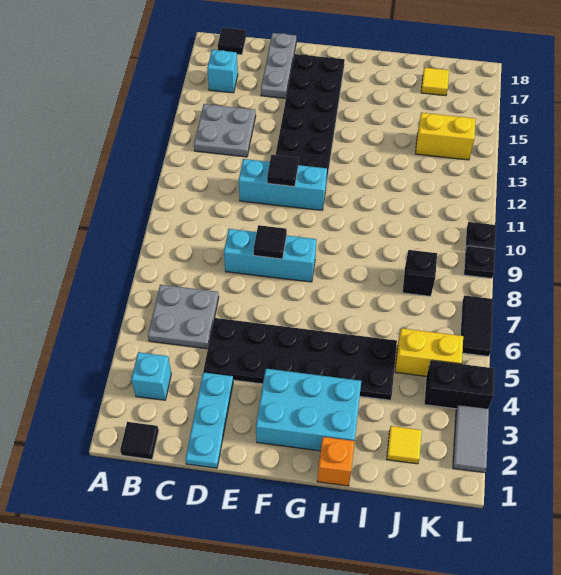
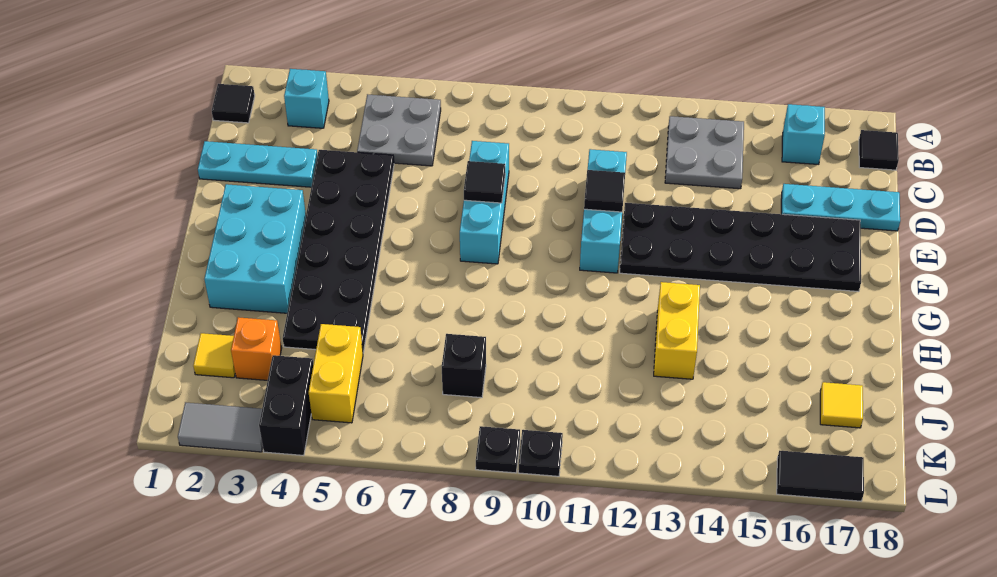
grey plate D16:D18 level 1 -> cyan plate D16:D18 level 1
orange brick H1 level 1 -> orange brick J3 level 1
yellow brick J14:K14 level 1 -> yellow brick H13:I13 level 1
black tile L6:L7 level 1 -> black tile L16:L17 level 1

